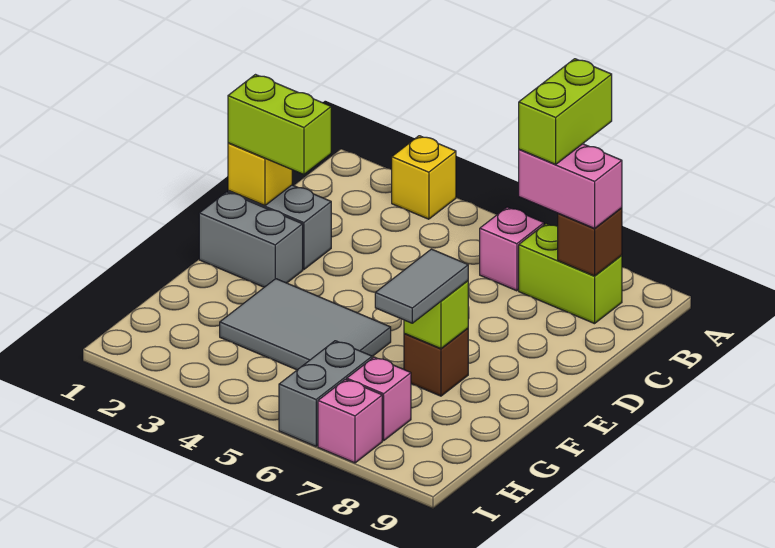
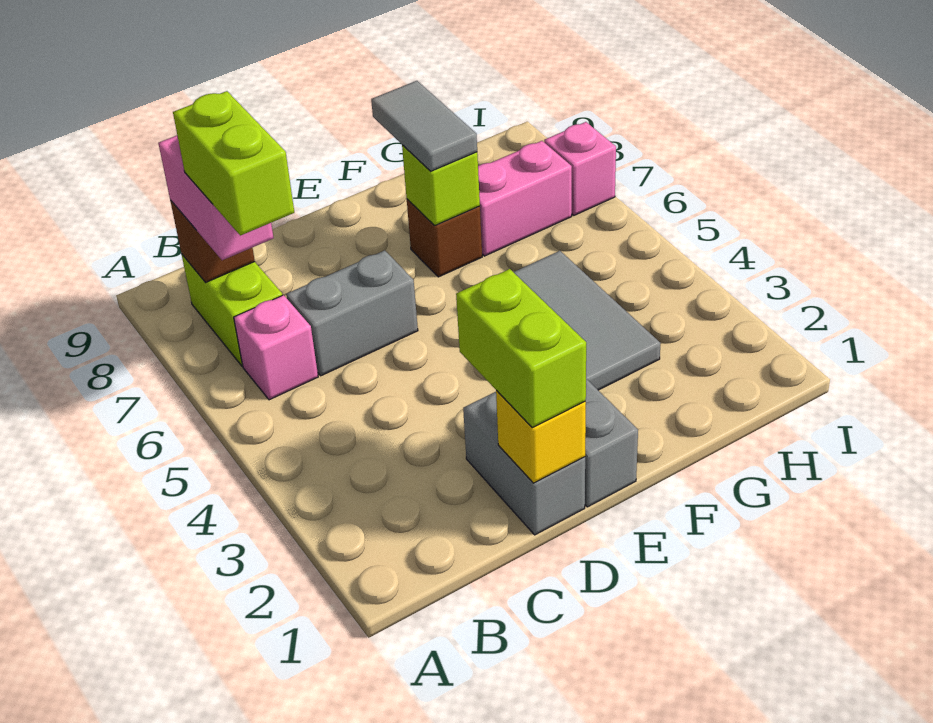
yellow brick A3 level 1 -> none
lime brick A7:B7 level 4 -> lime brick B6:B7 level 4
grey tile F7:G7 level 3 -> grey tile F7:F8 level 3
grey brick H6:I6 level 1 -> grey brick C6:D6 level 1
pink brick H7 level 1 -> pink brick G7:H7 level 1

